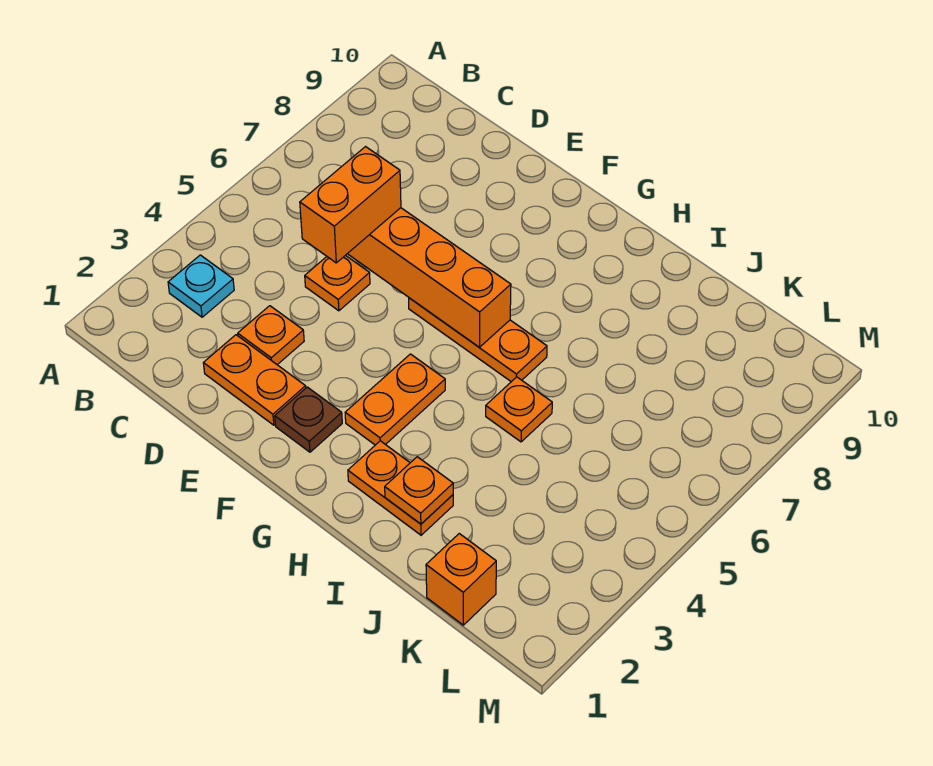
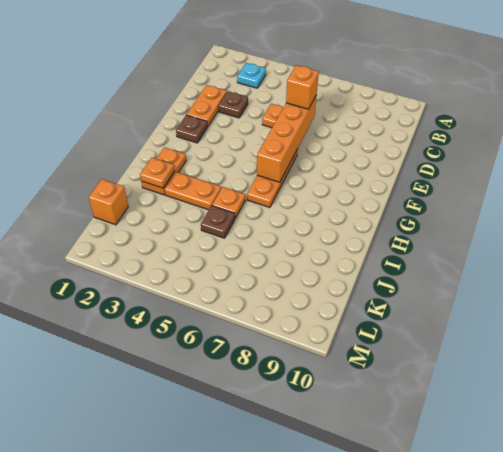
orange plate D3 level 1 -> brown plate D3 level 1
orange brick D5:D6 level 3 -> orange brick D6 level 3
orange plate G3:G4 level 1 -> orange plate I3:I4 level 1
none -> brown plate J5 level 1

